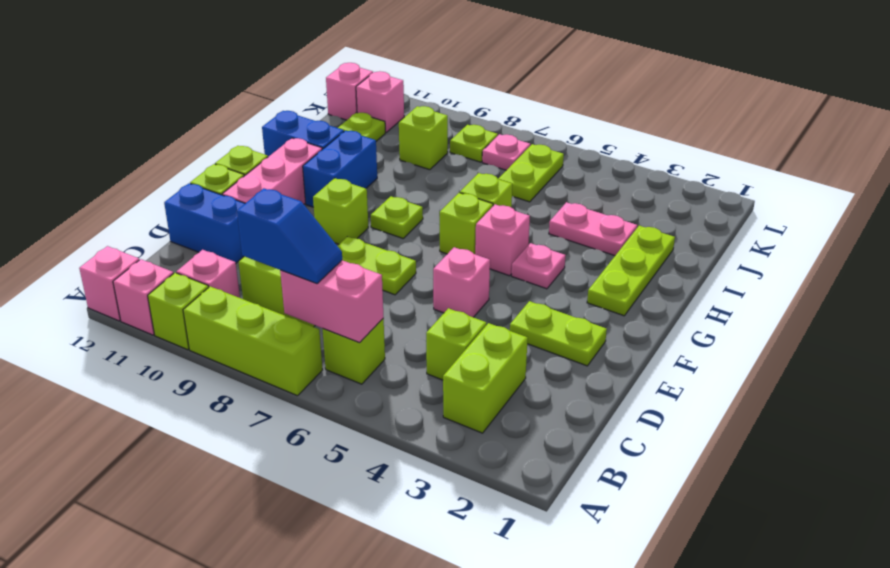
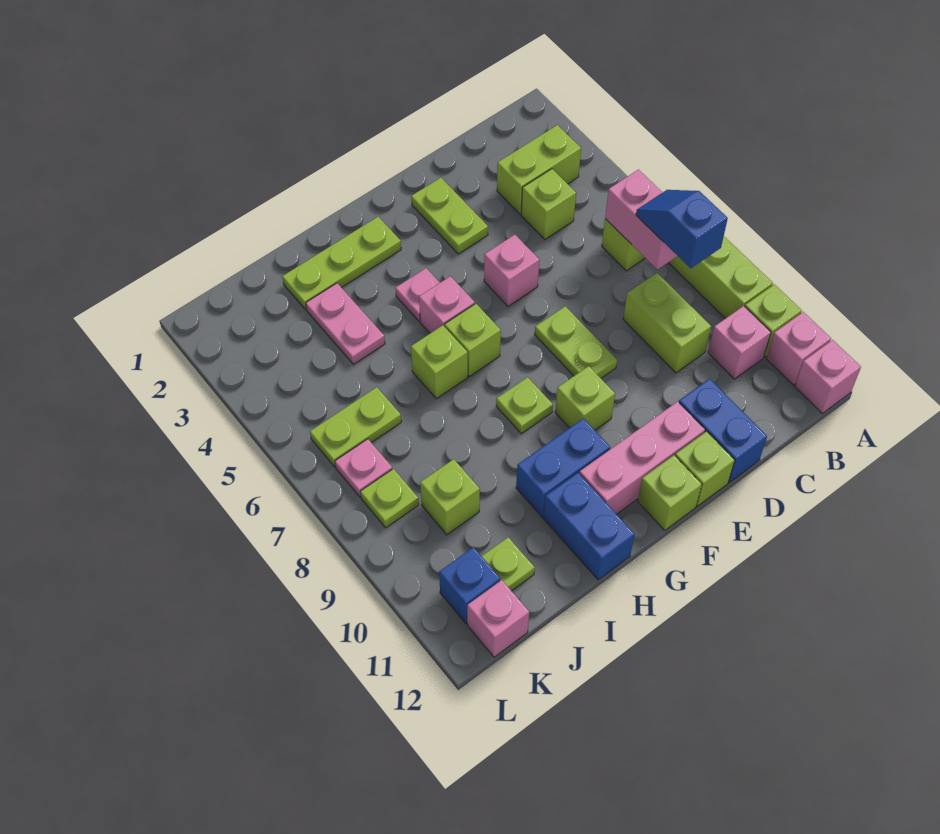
pink brick K11 level 1 -> blue brick K11 level 1

